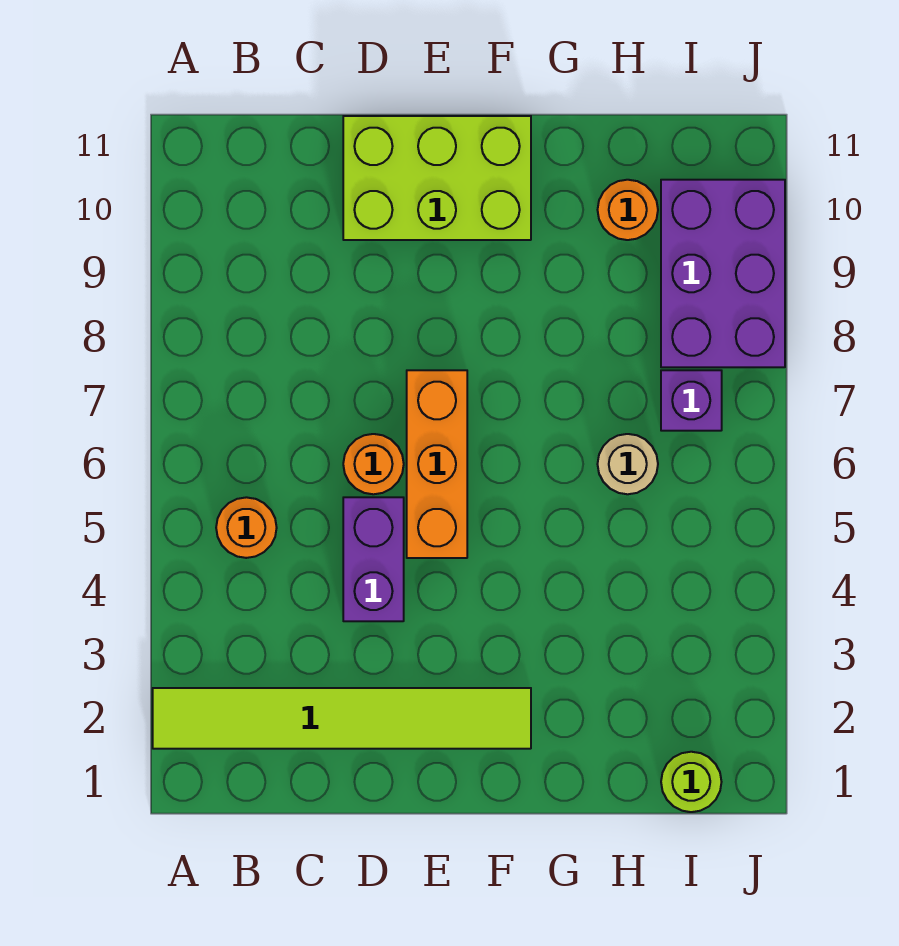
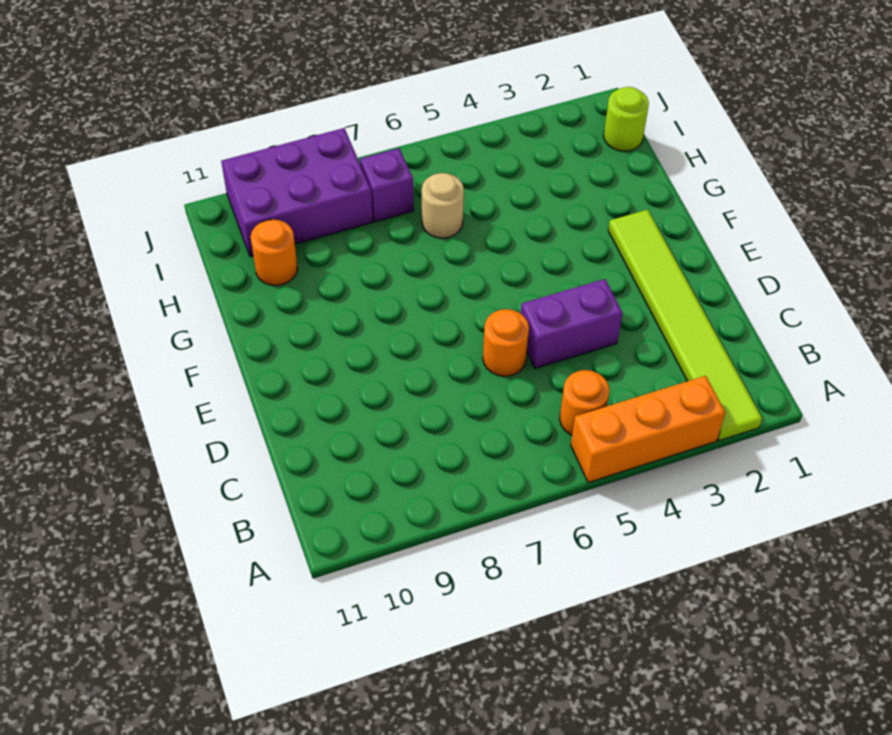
lime brick D10:F11 level 1 -> none
orange brick E5:E7 level 1 -> orange brick A3:A5 level 1

